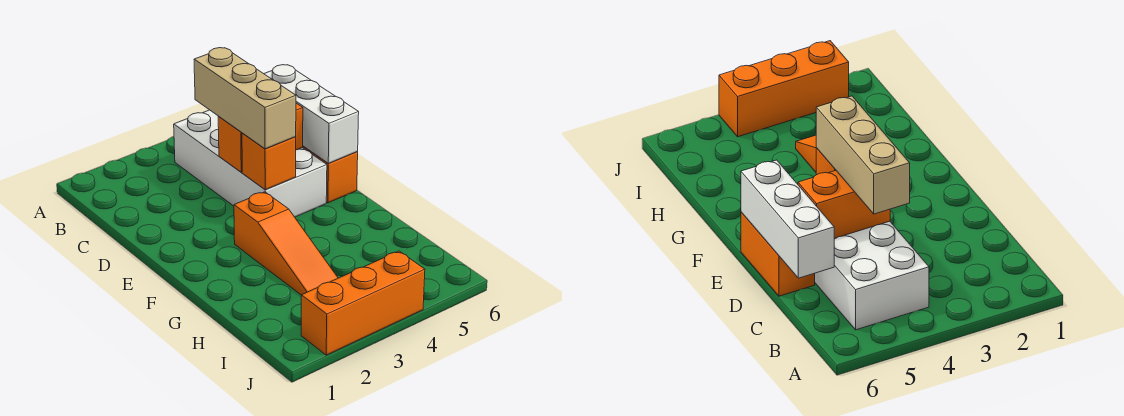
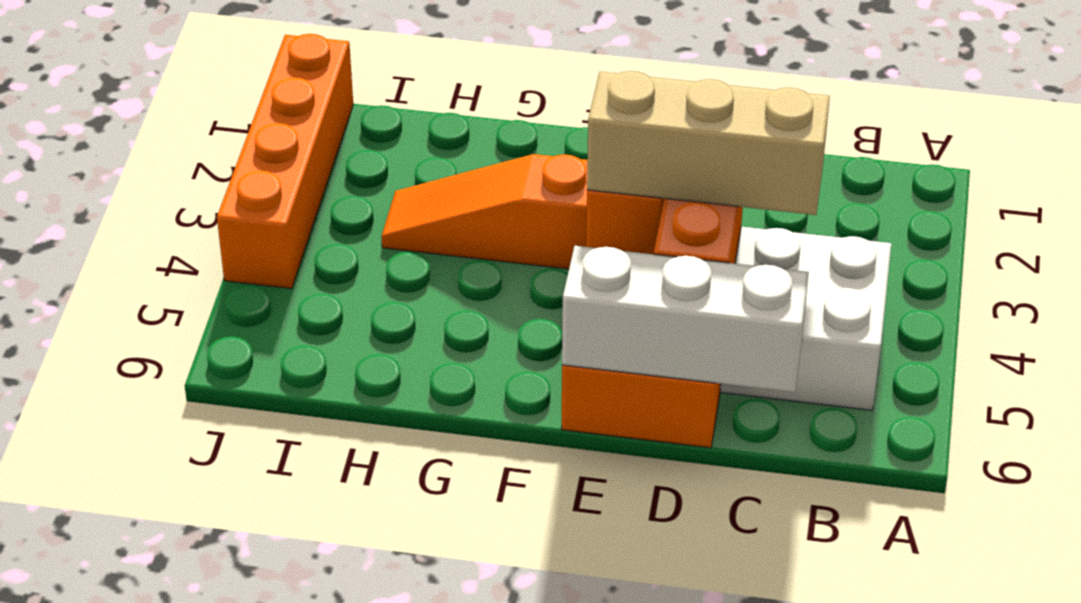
orange brick J2:J4 level 1 -> orange brick J1:J4 level 1

